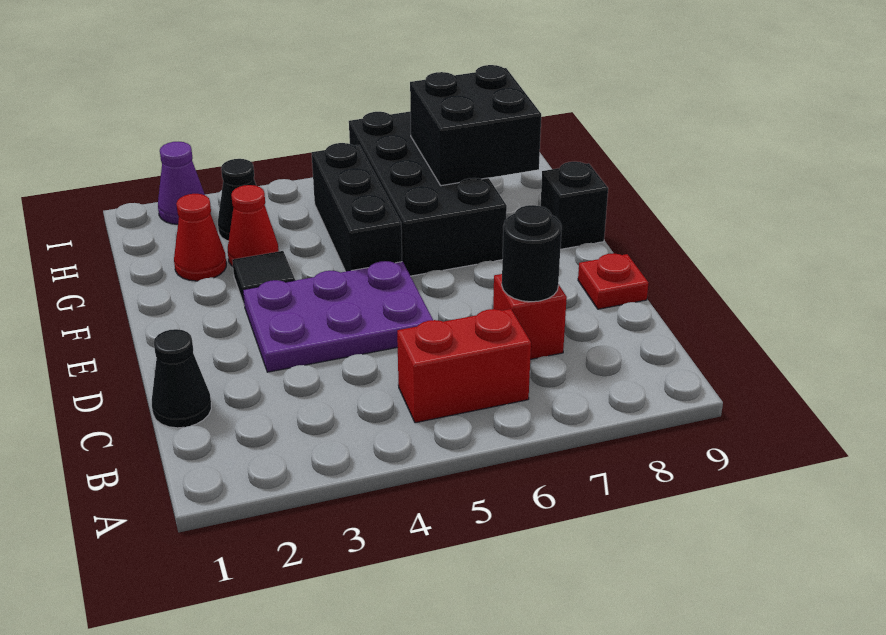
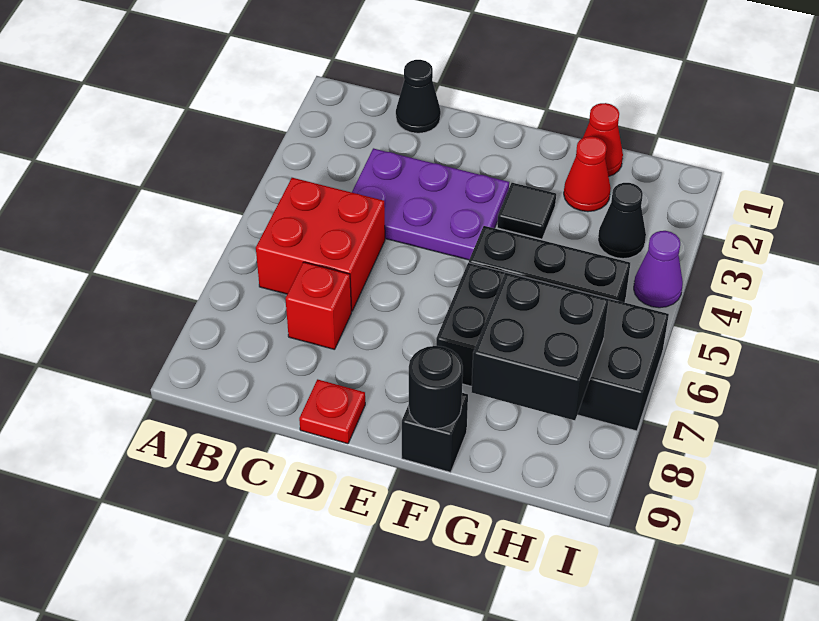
red brick B5:B6 level 1 -> red brick B5:C6 level 1
black round brick C7 level 2 -> black round brick F9 level 2
purple plate D3:E5 level 1 -> purple plate C3:E4 level 1
red cone G3 level 1 -> red cone G1 level 1
purple cone I2 level 1 -> purple cone I4 level 1

